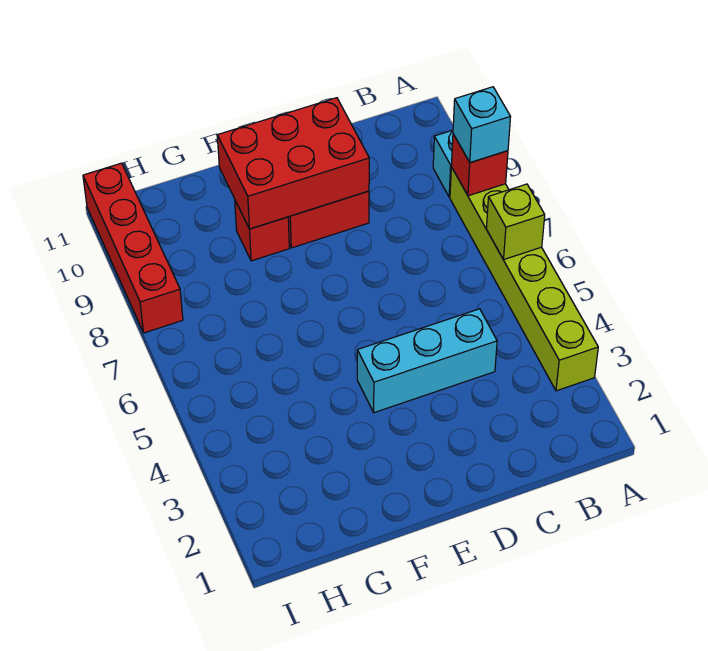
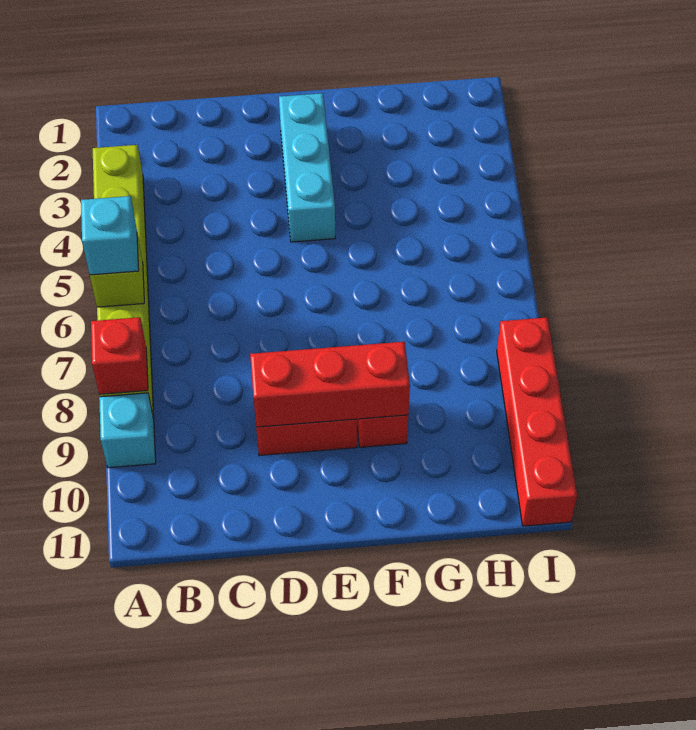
cyan brick A8 level 3 -> cyan brick A6 level 3
cyan brick C4:E4 level 1 -> cyan brick E2:E4 level 1
red brick D9:F10 level 2 -> red brick D9:F9 level 2

